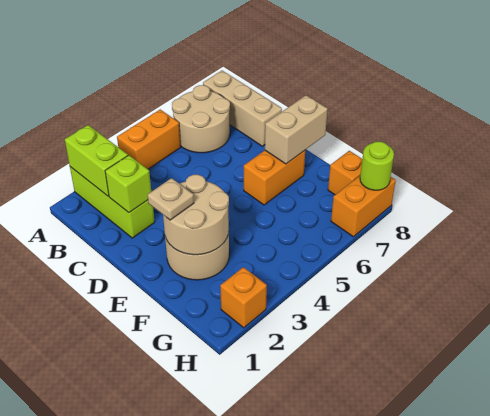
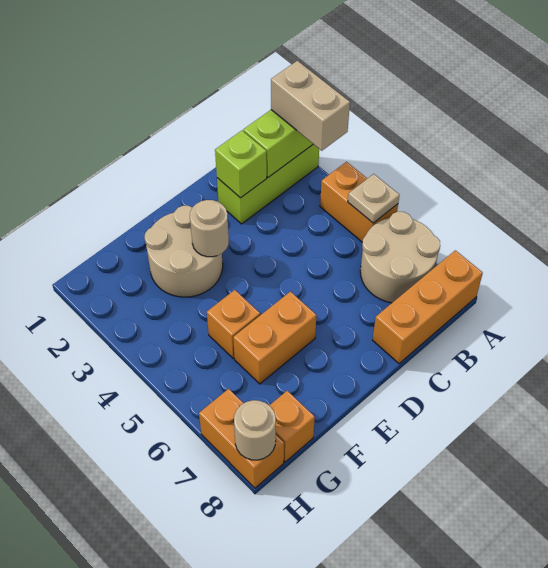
tan brick A8:C8 level 1 -> orange brick A8:C8 level 1
tan round brick E2:F3 level 2 -> tan round brick E3 level 2
tan plate E2 level 3 -> tan plate A5 level 2
orange brick E6:E7 level 1 -> orange brick E6:F6 level 1
tan brick E7:E8 level 2 -> tan brick A2:A3 level 3
orange brick H2 level 1 -> orange brick F5 level 1
lime round brick H8 level 2 -> tan round brick H8 level 2

